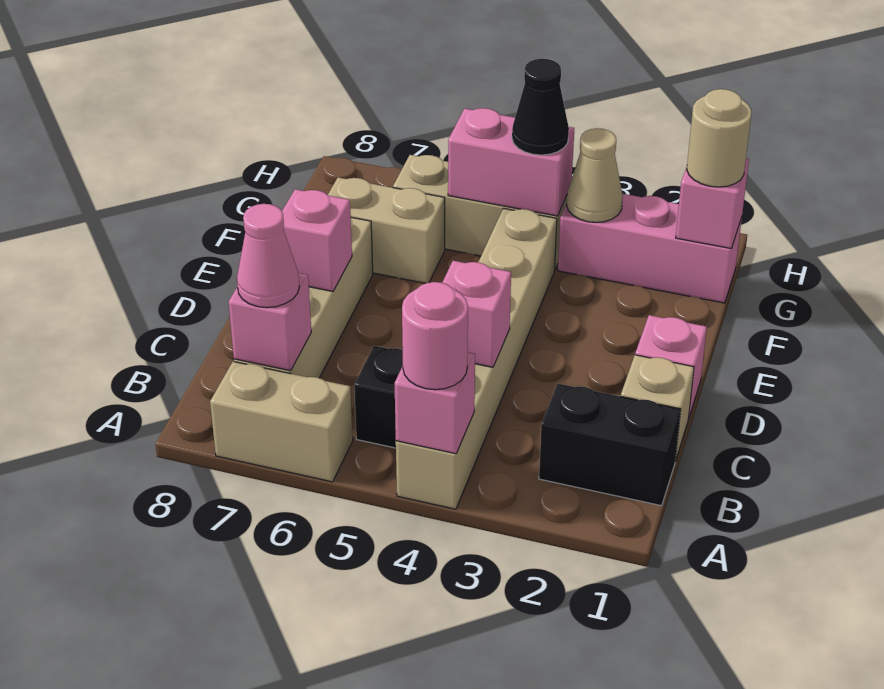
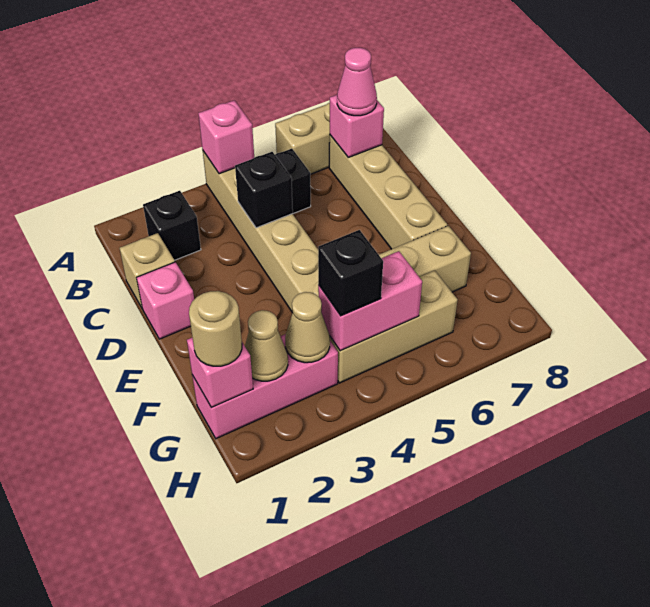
pink round brick A4 level 3 -> none
black brick B1:B2 level 1 -> black brick B2 level 1
pink brick C4 level 2 -> black brick C4 level 2
pink brick D7 level 2 -> none
none -> tan cone G2 level 2
black cone G4 level 3 -> black brick G4 level 3

